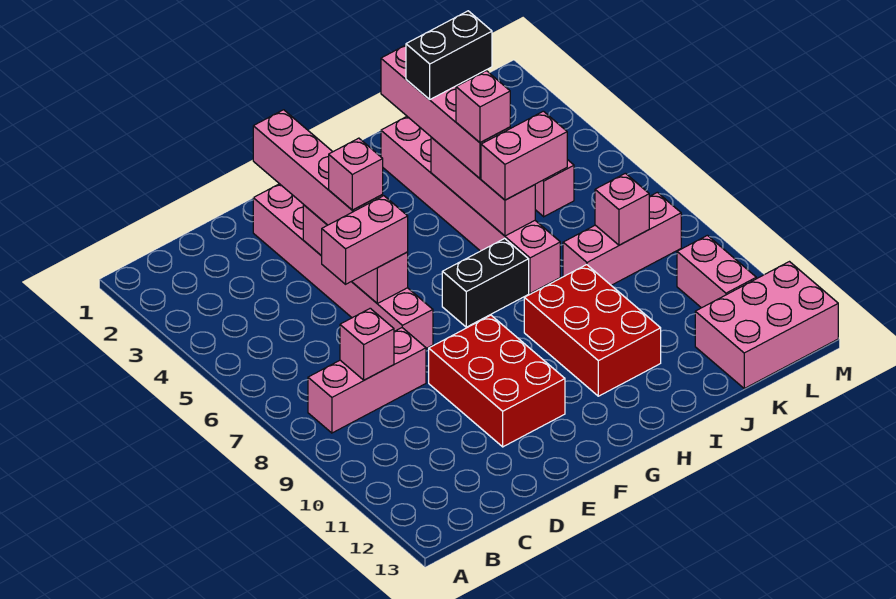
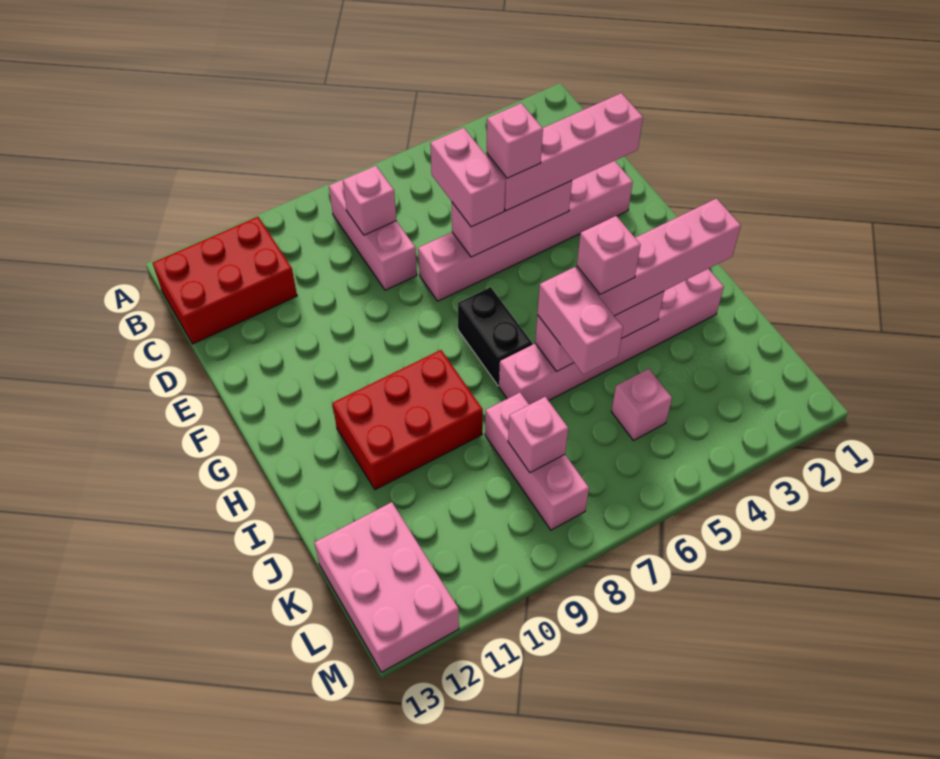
red brick E9:F11 level 1 -> red brick B11:C13 level 1
black brick I3:J3 level 4 -> none
pink brick L10:L11 level 1 -> none

